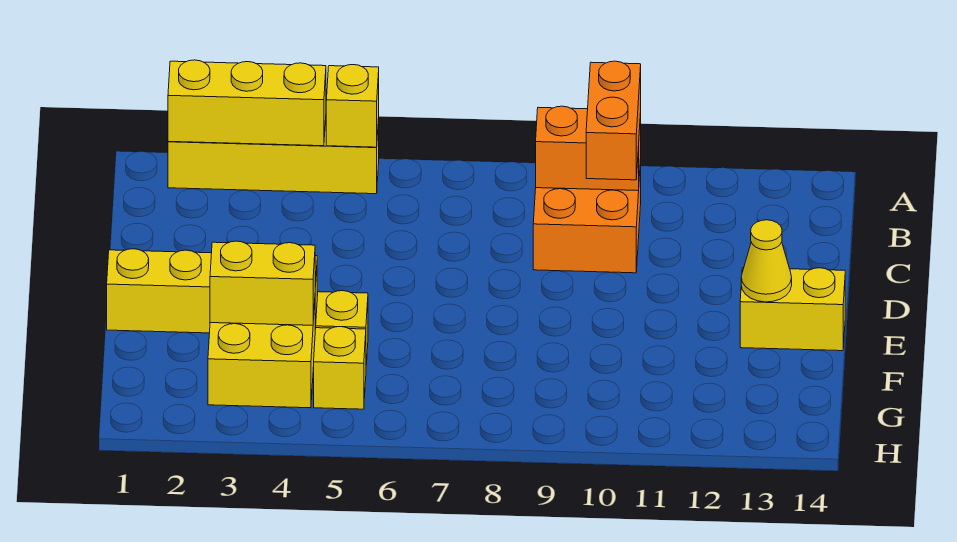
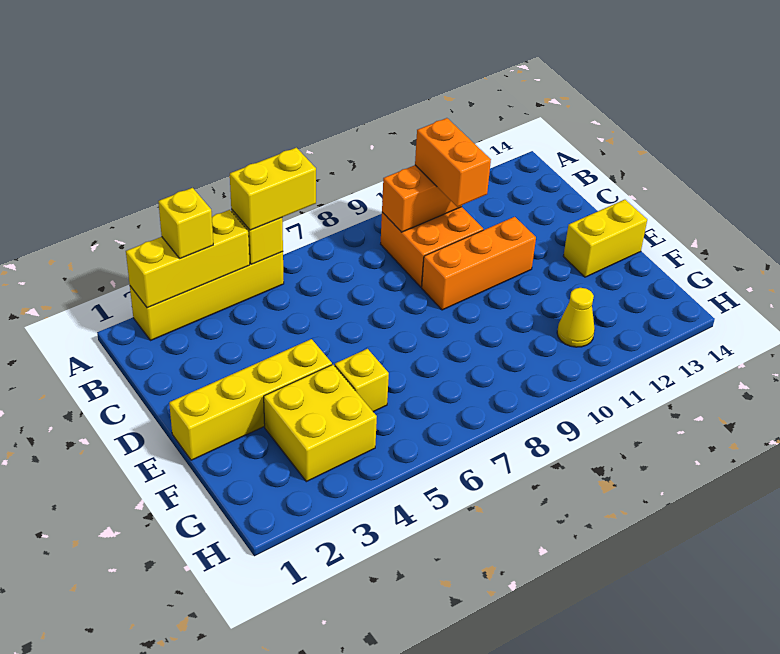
none -> orange brick D9:D11 level 1
yellow cone E13 level 2 -> yellow cone G11 level 1
yellow brick F3:F4 level 2 -> yellow brick A5:A6 level 3
yellow brick G5 level 1 -> yellow brick A3 level 3

